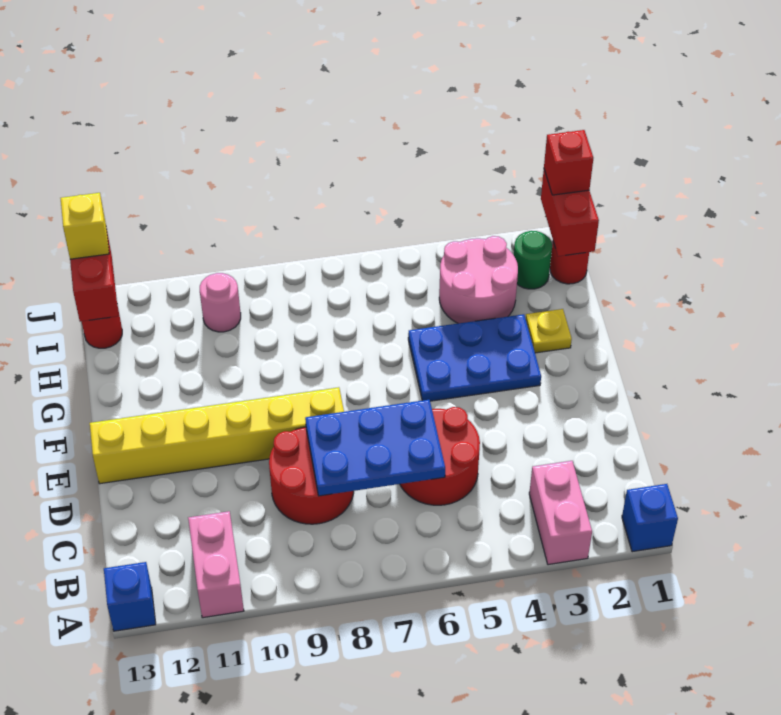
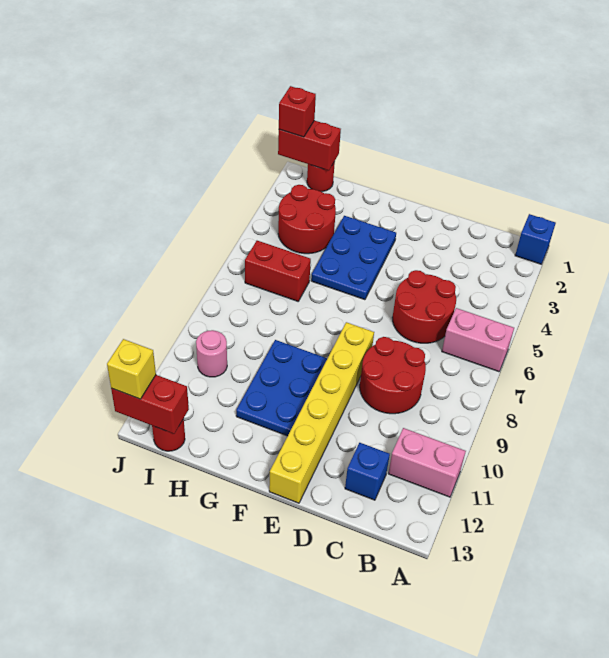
pink brick A3:B3 level 1 -> pink brick A6:B6 level 1
blue brick A13 level 1 -> blue brick C12 level 1
blue plate C6:D8 level 2 -> blue plate F9:G11 level 1
yellow plate G2 level 1 -> none
pink round brick H3:I4 level 1 -> red round brick H3:I4 level 1
none -> red brick H6:I6 level 1
green round brick I2 level 1 -> none

